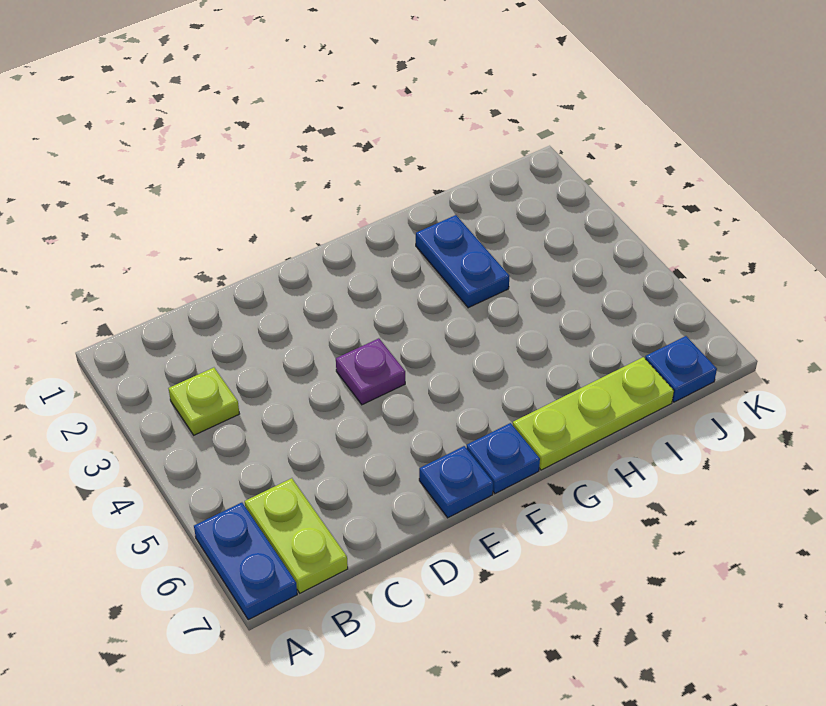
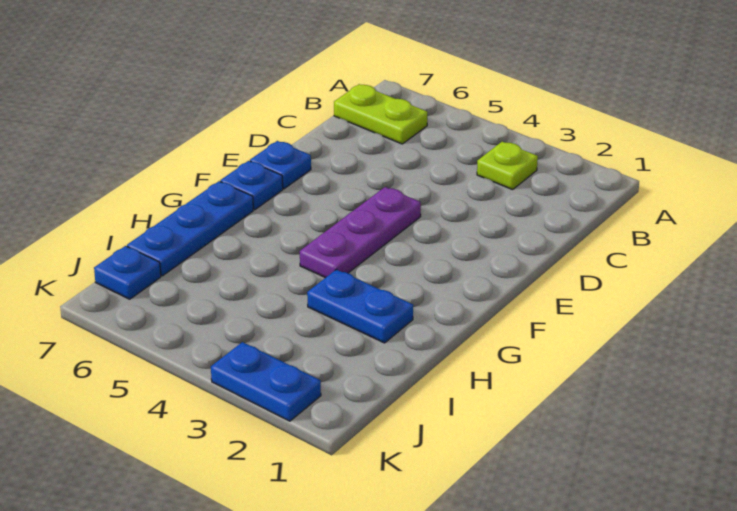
blue plate A6:A7 level 1 -> blue plate K2:K3 level 1
purple plate E4 level 1 -> purple plate E4:G4 level 1
lime plate G7:I7 level 1 -> blue plate G7:I7 level 1

